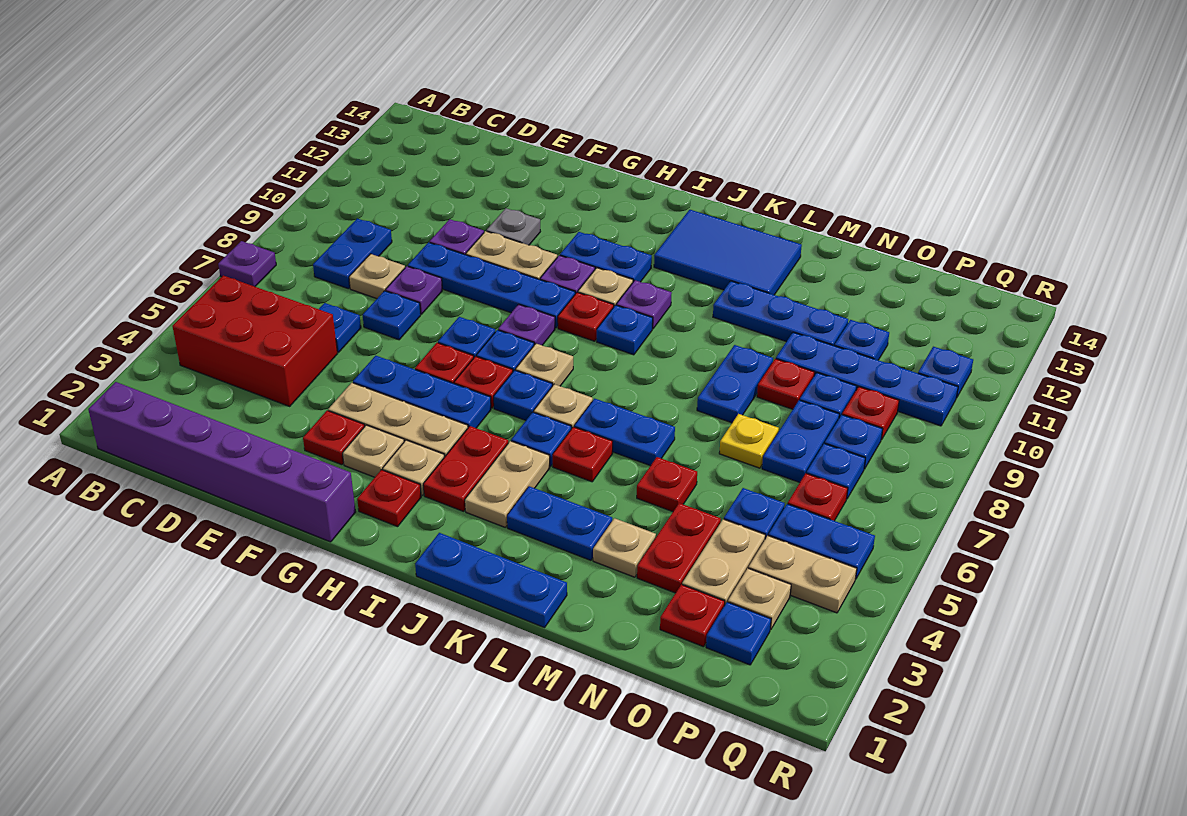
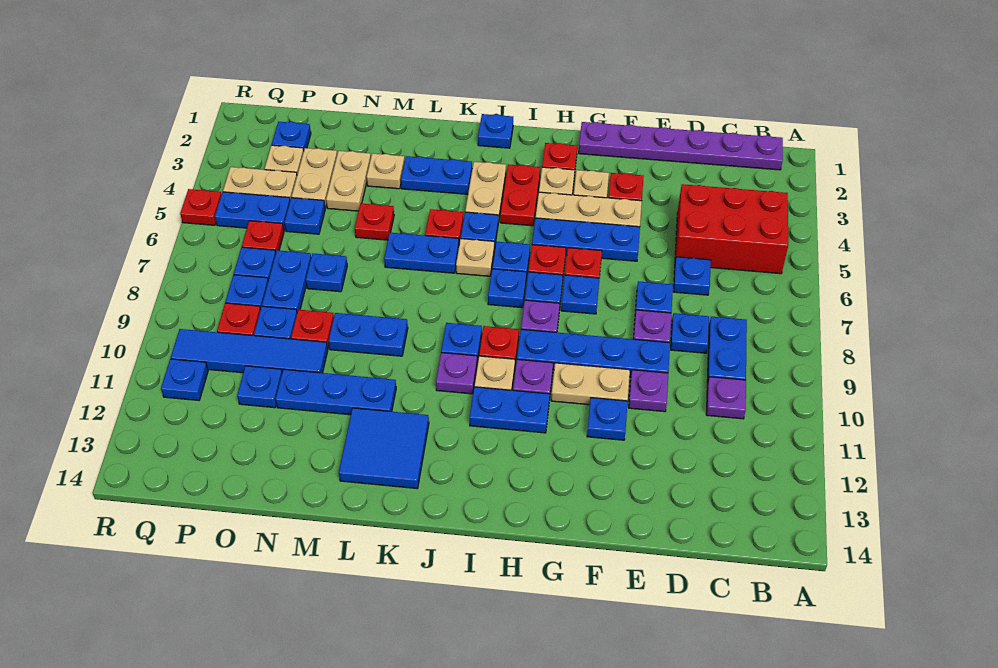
purple plate A7 level 1 -> purple plate C10 level 1
purple brick B1:G1 level 1 -> purple plate B1:G1 level 1
tan plate D8 level 1 -> blue plate D8 level 1
grey plate F11 level 1 -> blue plate F11 level 1
tan plate I7 level 1 -> blue plate I7 level 1
blue plate J1:L1 level 1 -> blue plate J1 level 1
blue tile J12:L13 level 1 -> blue tile K12:L13 level 1
blue plate M8:M9 level 1 -> blue plate L9:M9 level 1
red plate N3:N4 level 1 -> tan plate N3:N4 level 1
yellow plate N7 level 1 -> blue plate N7 level 1
blue plate N10:Q10 level 1 -> blue tile N10:Q10 level 1
red plate O2 level 1 -> red plate R5 level 1

